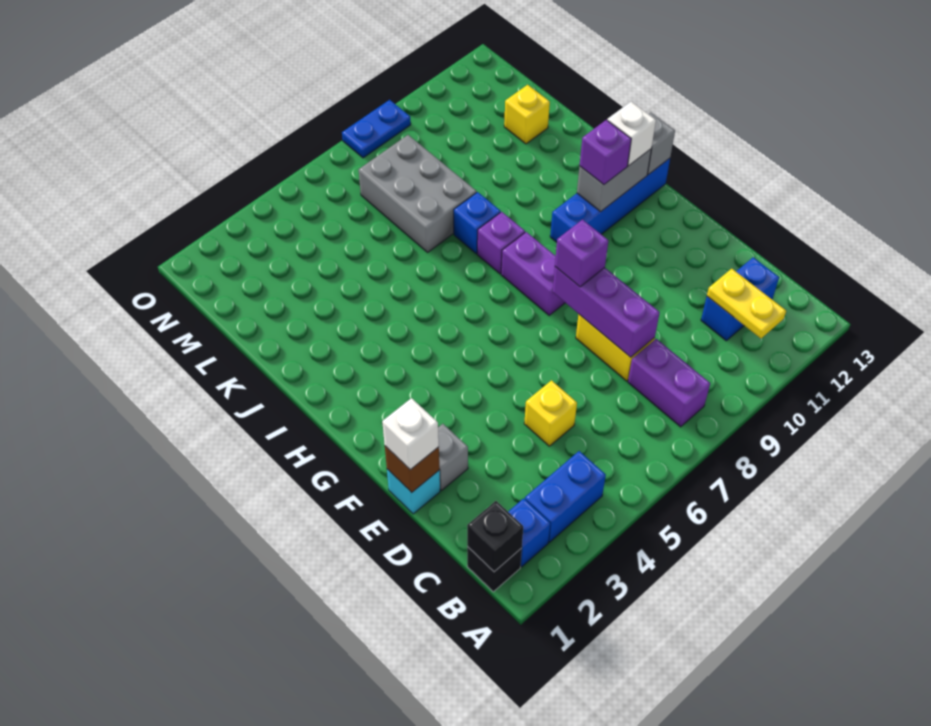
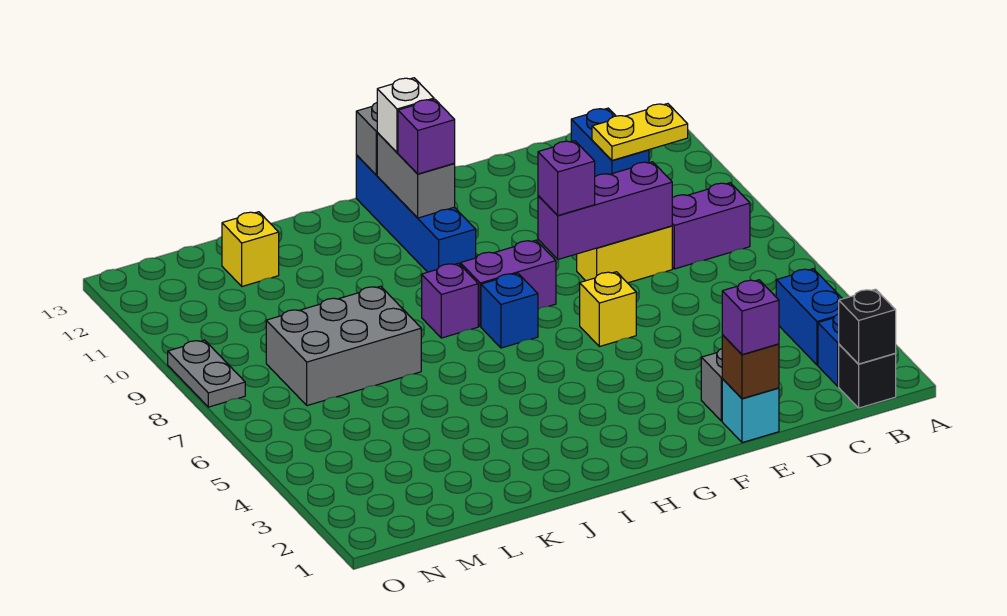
yellow brick D5 level 1 -> yellow brick F6 level 1
white brick E1 level 3 -> purple brick E1 level 3
blue brick J8 level 1 -> blue brick H7 level 1
blue plate O8:O9 level 1 -> grey plate O8:O9 level 1

